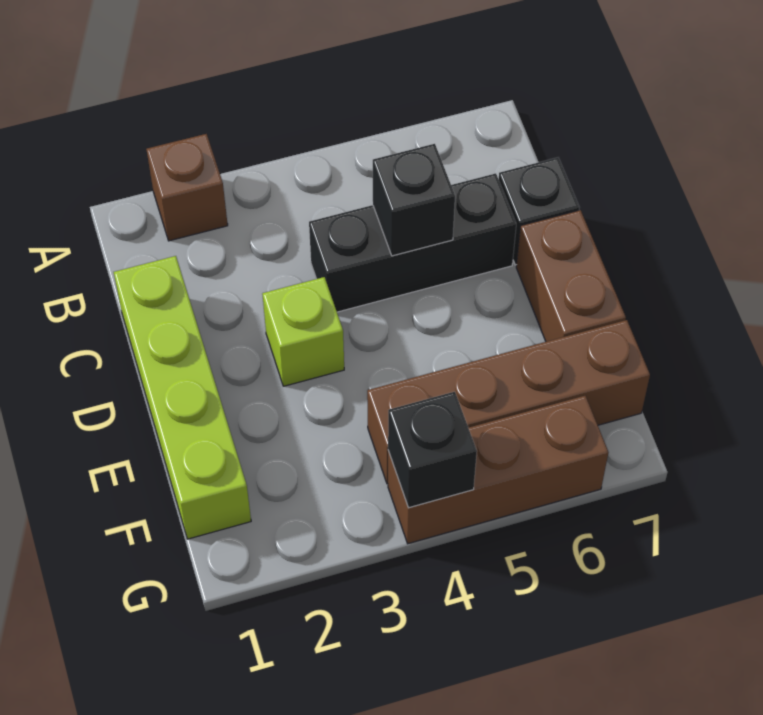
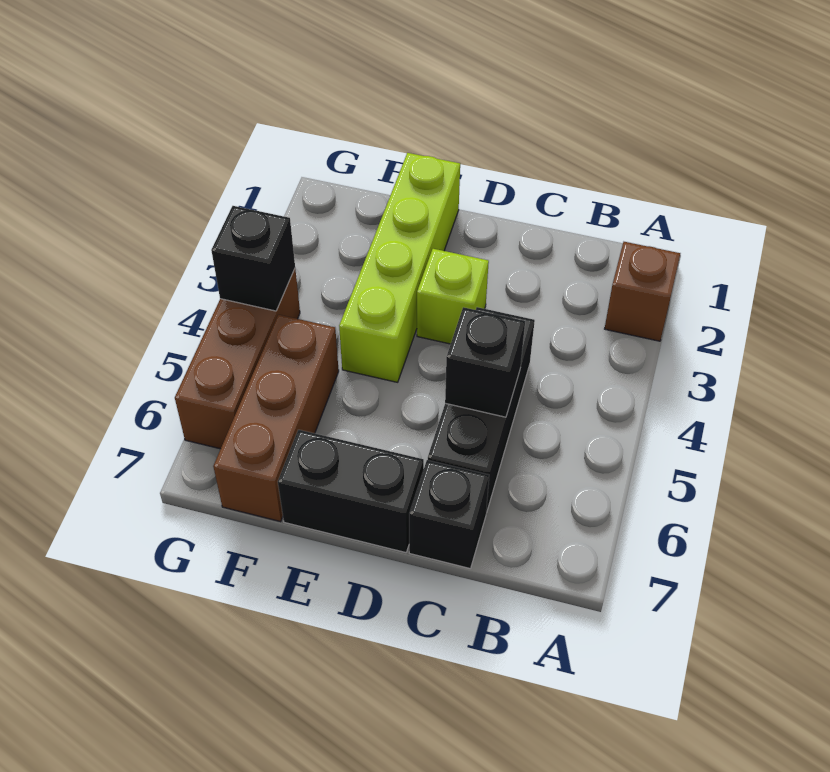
lime brick C1:F1 level 1 -> lime brick E1:E4 level 1
brown brick D7:E7 level 1 -> black brick D7:E7 level 1
brown brick F4:F7 level 1 -> brown brick F5:F7 level 1

